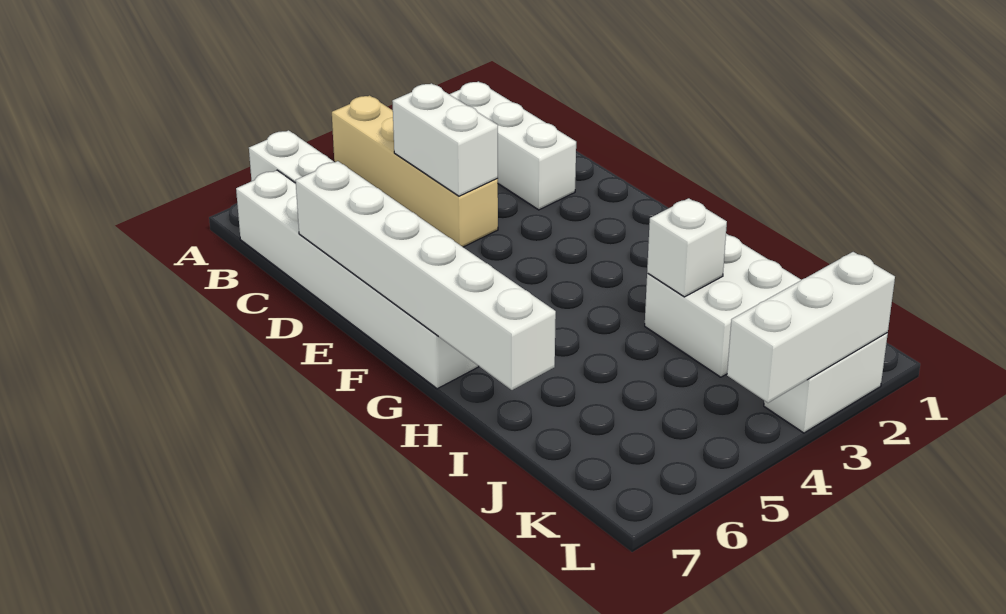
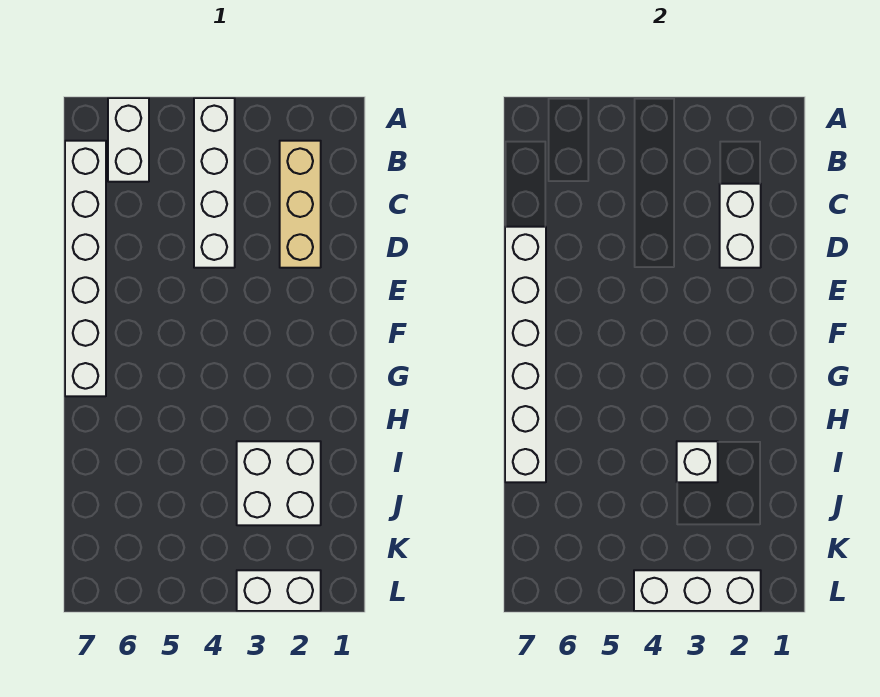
tan brick A4:D4 level 1 -> white brick A4:D4 level 1
white brick B2:D2 level 1 -> tan brick B2:D2 level 1
white brick C4:D4 level 2 -> white brick C2:D2 level 2

